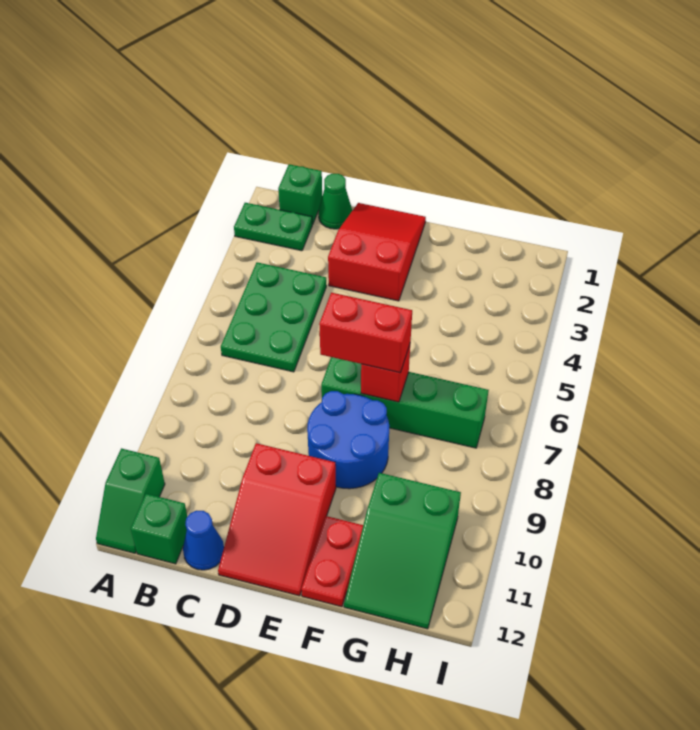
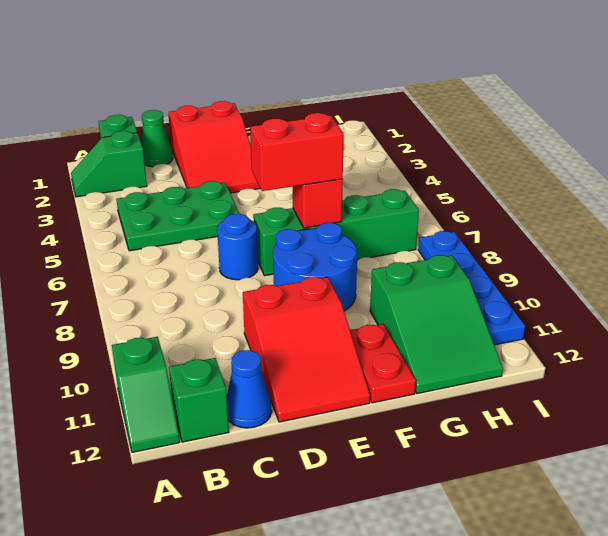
green plate A2:B2 level 1 -> green slope A2:B2 level 1 top B
green plate B4:C6 level 1 -> green plate B4:D5 level 1
red slope D1:E3 level 1 top 3 -> red slope D1:E3 level 1 top 1
none -> blue round brick D7 level 1
none -> blue plate I8:I11 level 1

